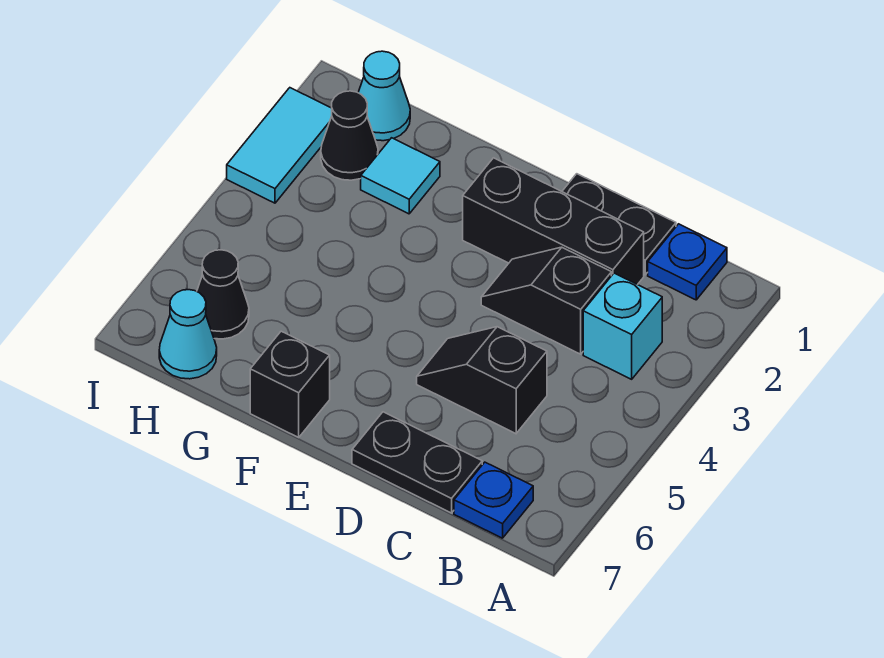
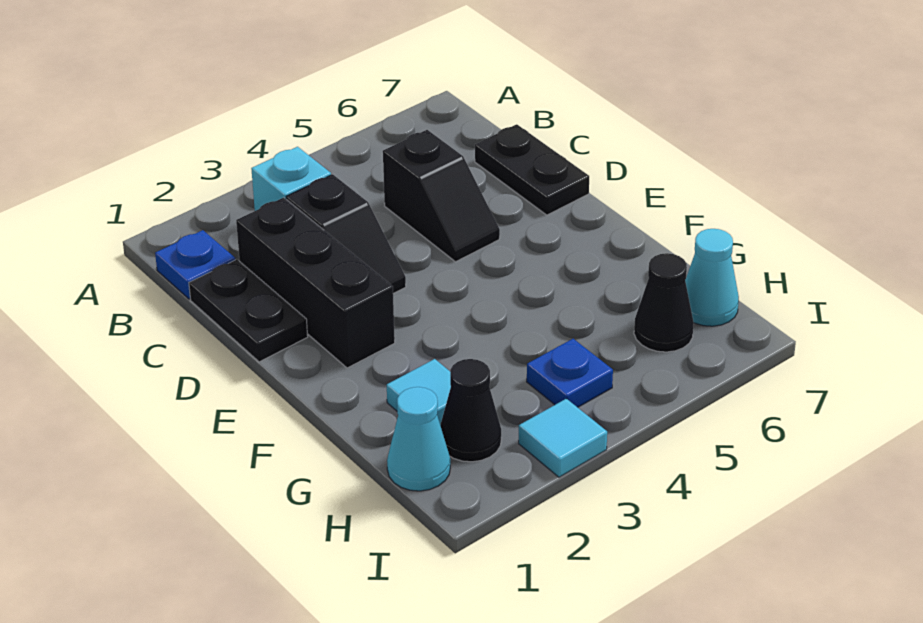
blue plate B7 level 1 -> blue plate H4 level 1
black brick F7 level 1 -> none
cyan tile I2:I3 level 1 -> cyan tile I3 level 1

